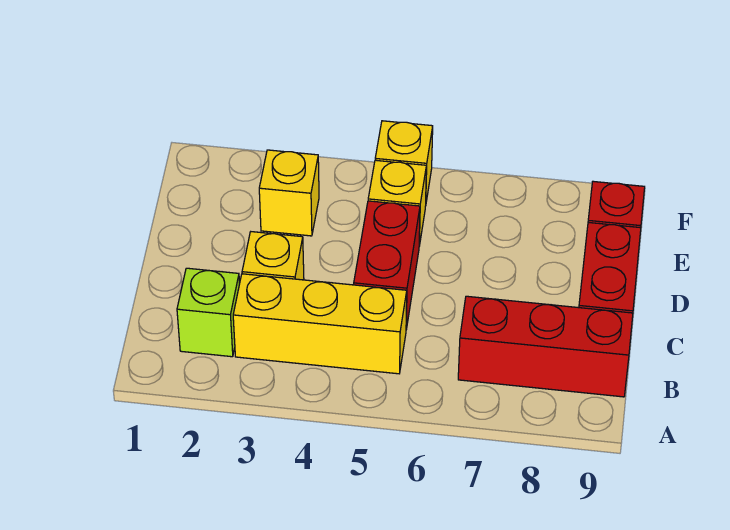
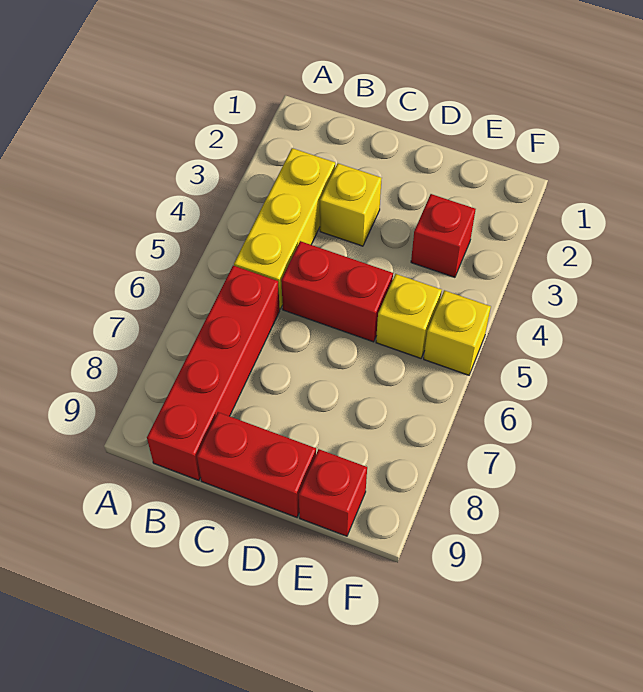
lime brick B2 level 1 -> none
red brick B7:B9 level 1 -> red brick B6:B9 level 1
yellow brick E3 level 1 -> red brick E3 level 1

